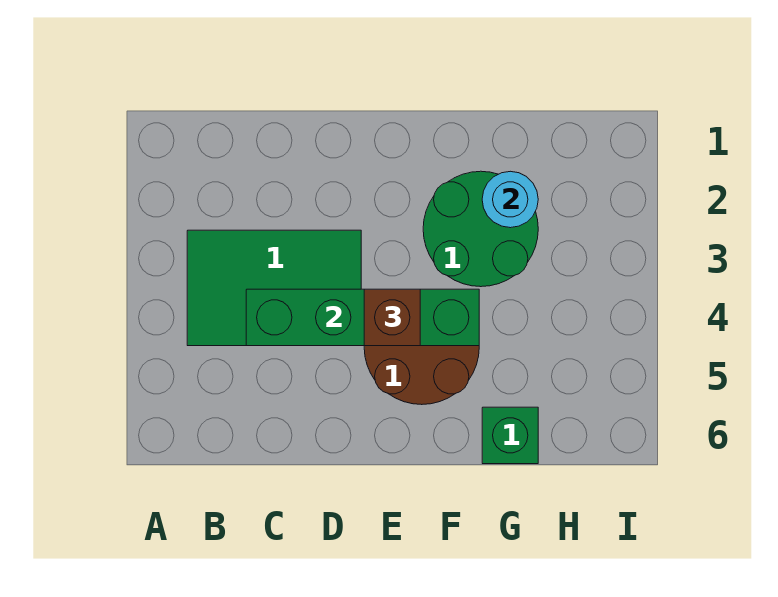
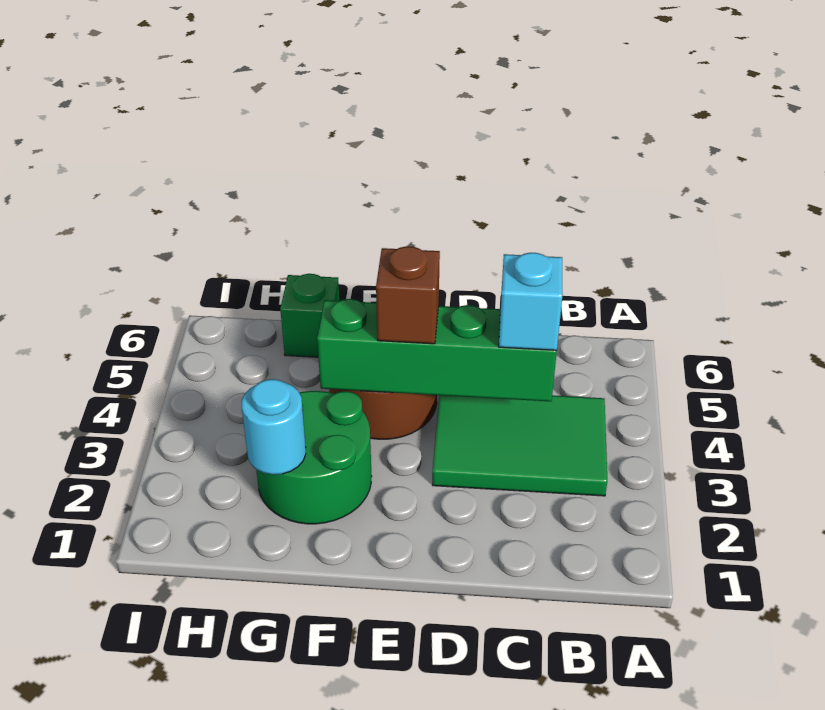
none -> cyan brick C4 level 3

